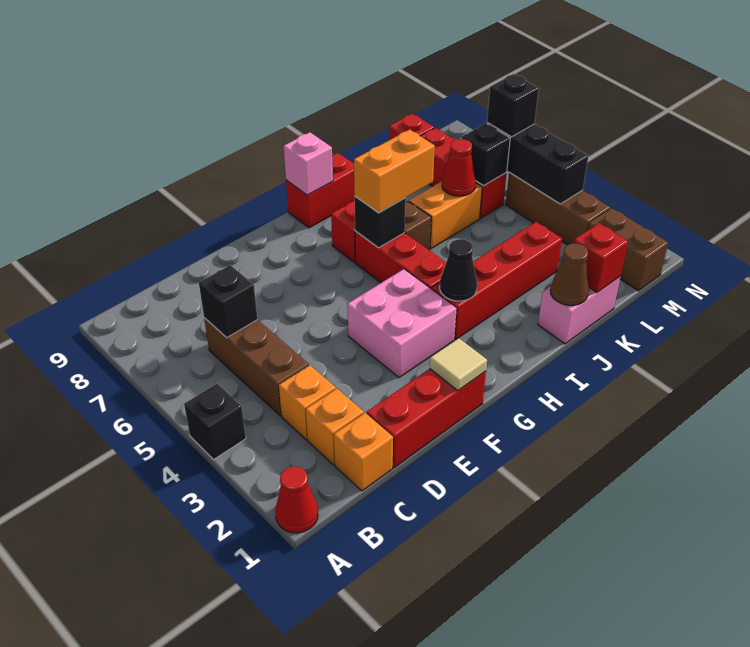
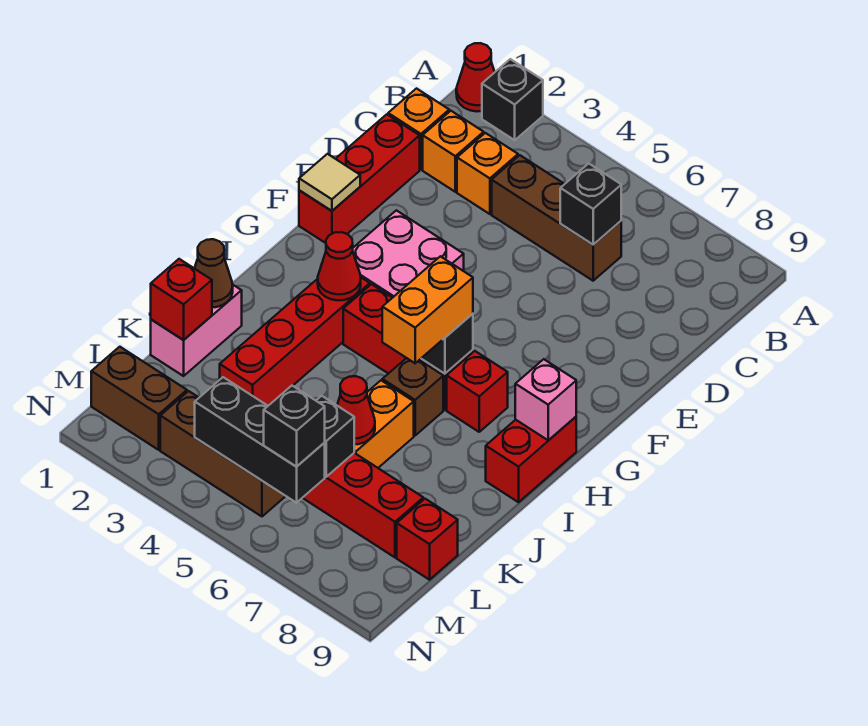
black brick A4 level 1 -> black brick A2 level 1
black cone H3 level 2 -> red cone H3 level 2

